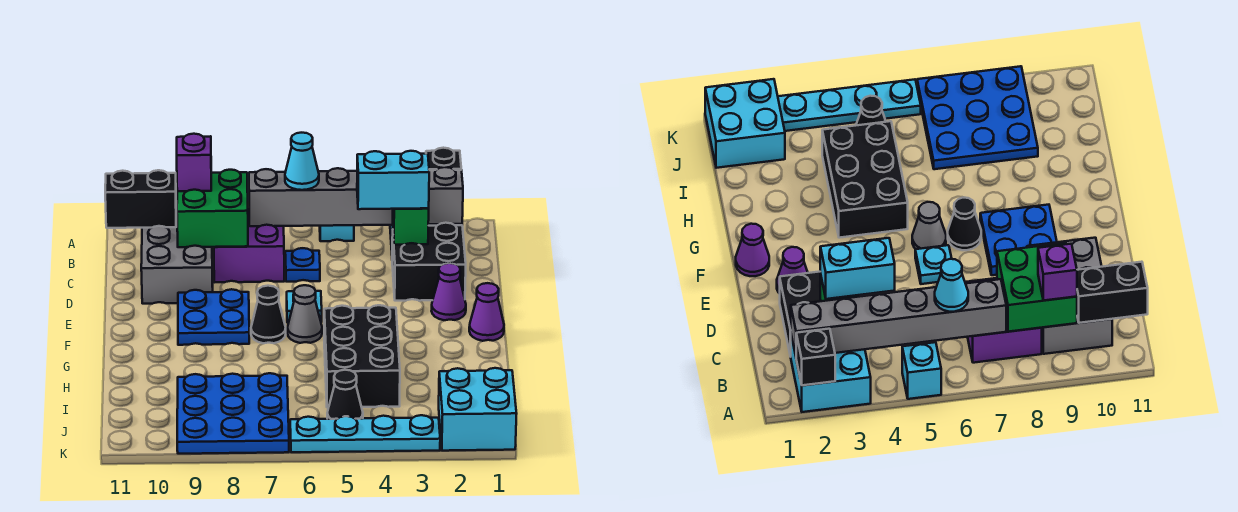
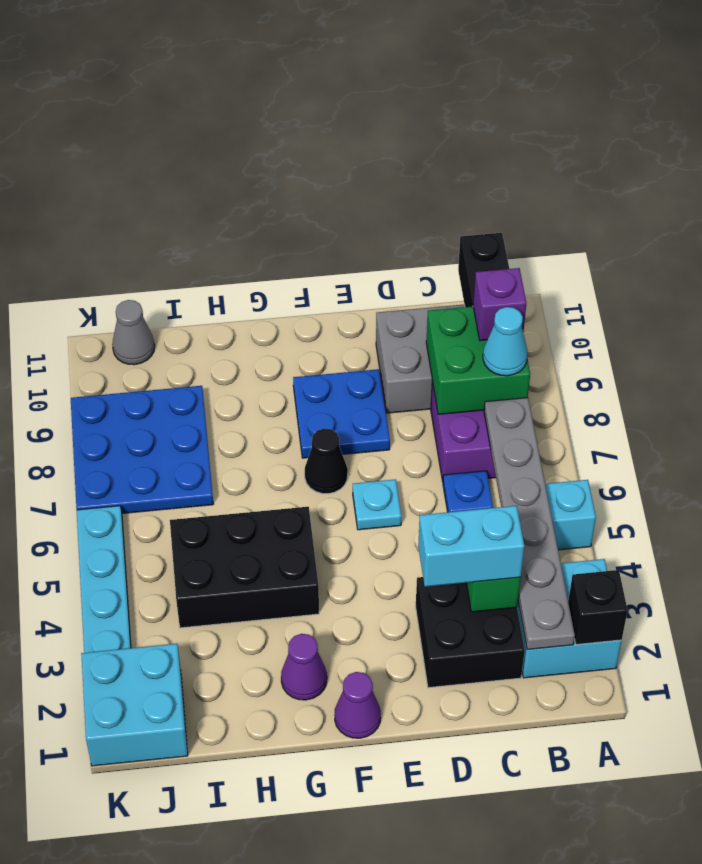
grey brick B2:B7 level 2 -> grey plate B2:B7 level 2
cyan cone B6 level 3 -> cyan cone B8 level 3
cyan brick C3:C4 level 3 -> cyan brick C3:D3 level 3
purple cone E2 level 1 -> purple cone G2 level 1
grey cone F6 level 1 -> grey cone J11 level 1
black cone J5 level 1 -> none

